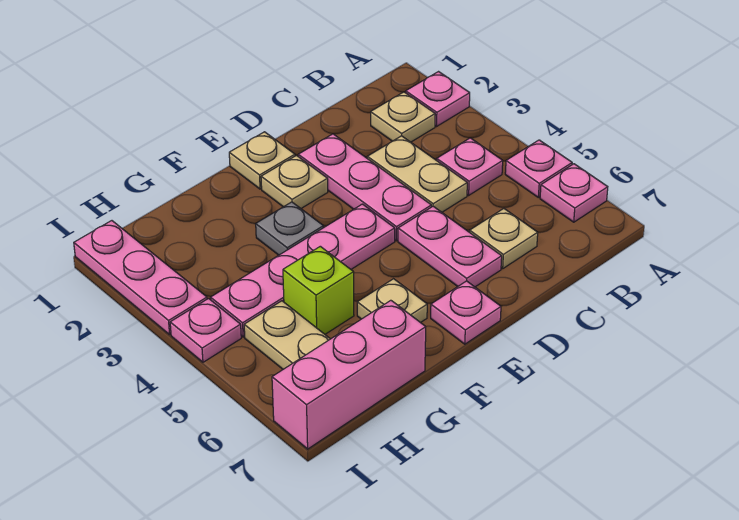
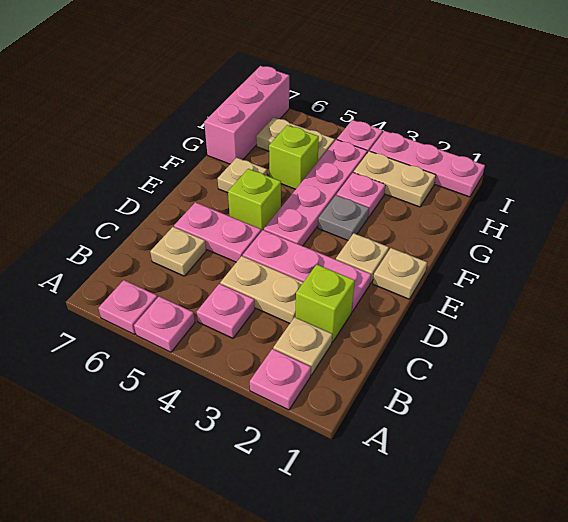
none -> lime brick C2 level 1
none -> lime brick E5 level 1
pink plate E7 level 1 -> pink plate G3 level 1
none -> tan plate H2:H3 level 1

